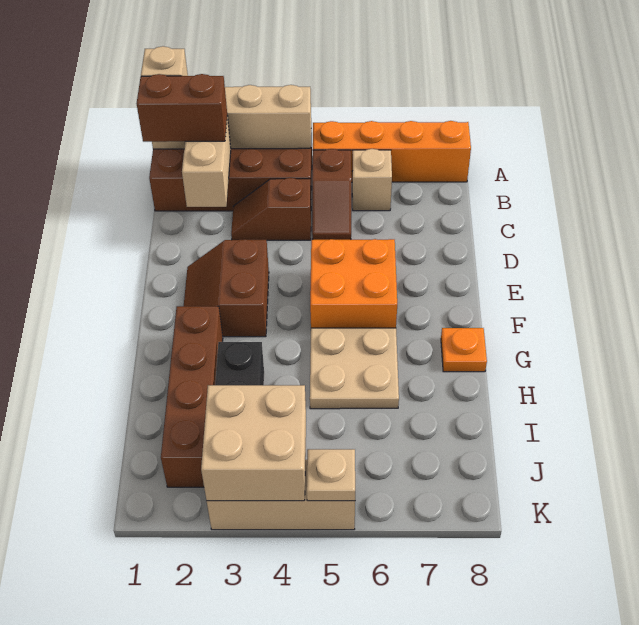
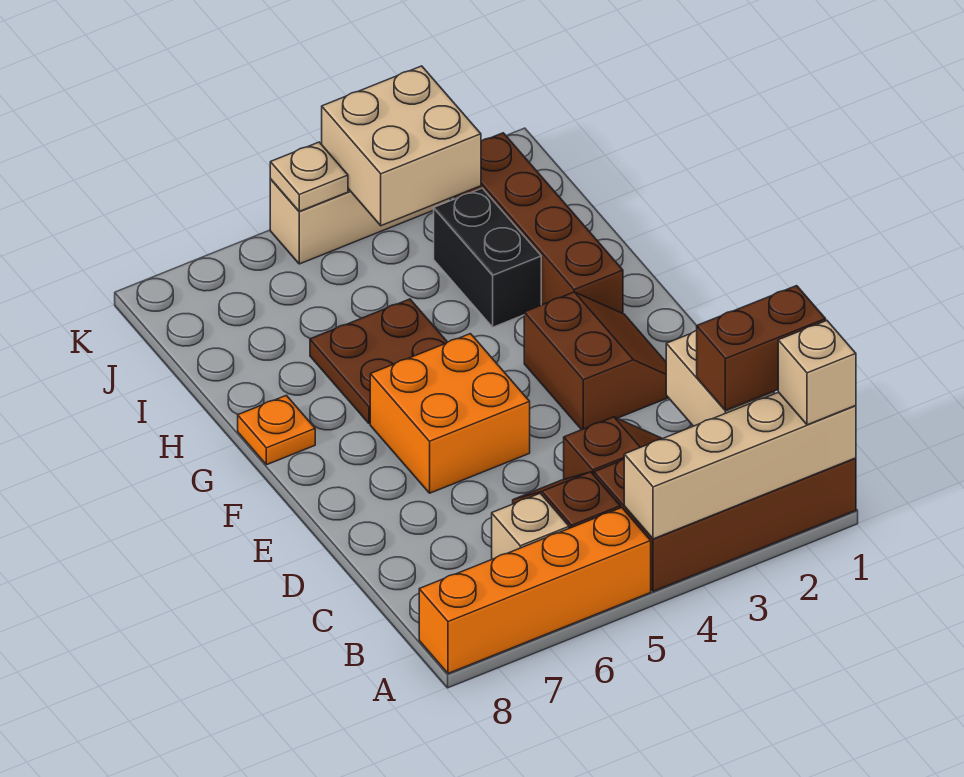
tan plate G5:H6 level 1 -> brown plate G5:H6 level 1

